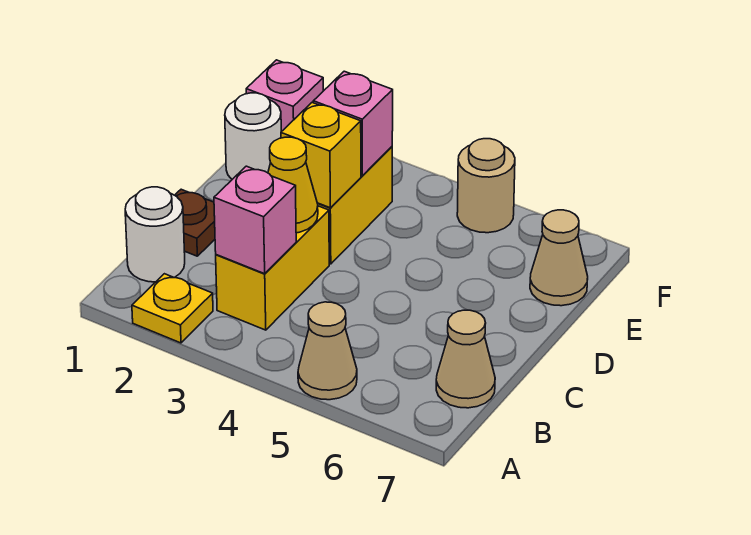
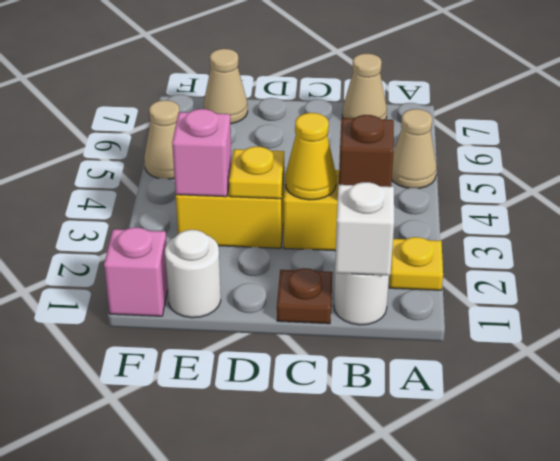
none -> white brick B1 level 2
pink brick B3 level 2 -> brown brick B3 level 2
yellow brick D3 level 2 -> yellow plate D3 level 2
tan round brick F5 level 1 -> tan cone F5 level 1

